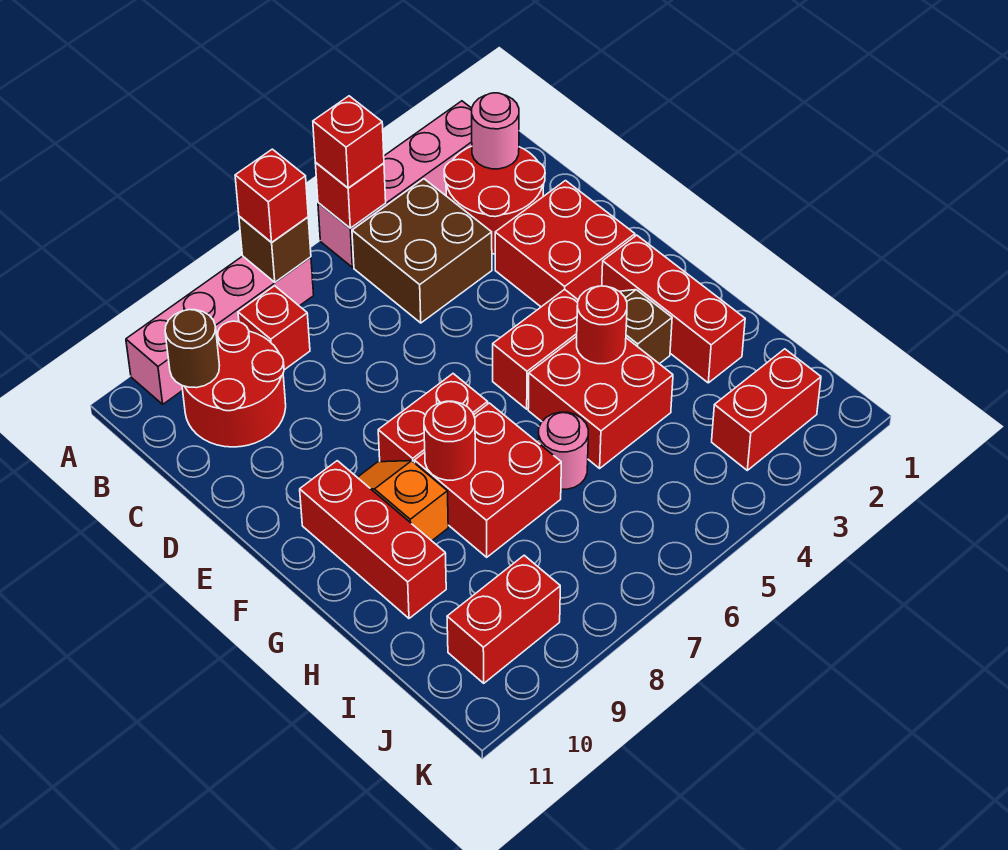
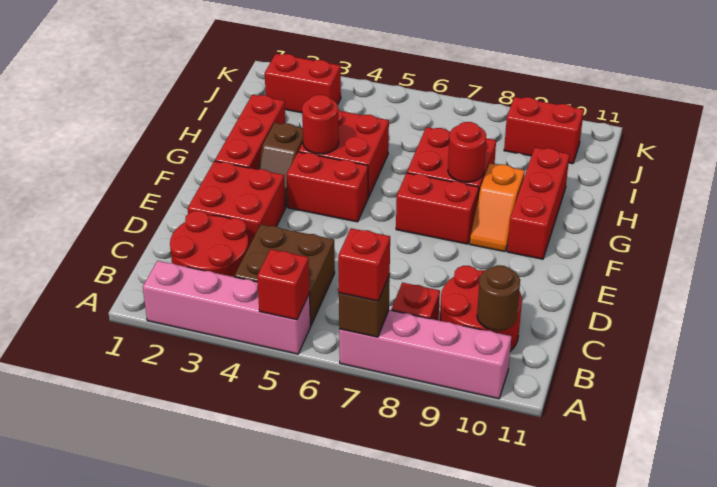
red brick A5 level 3 -> none
pink round brick B2 level 2 -> none
pink round brick H6 level 1 -> none

